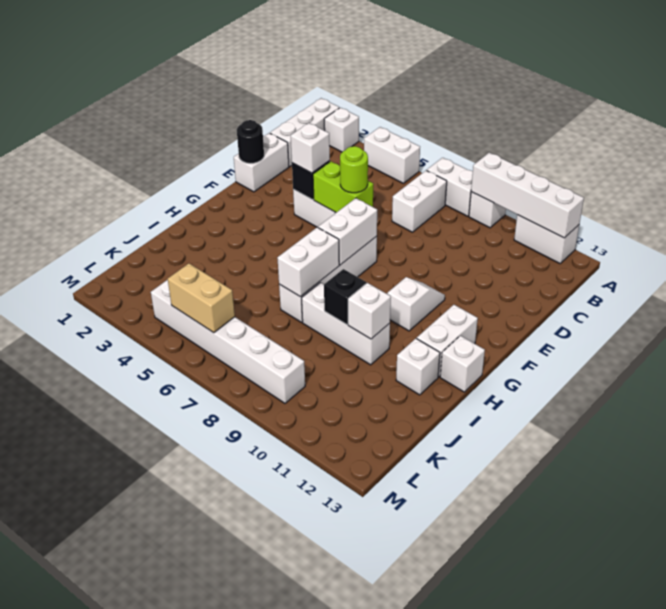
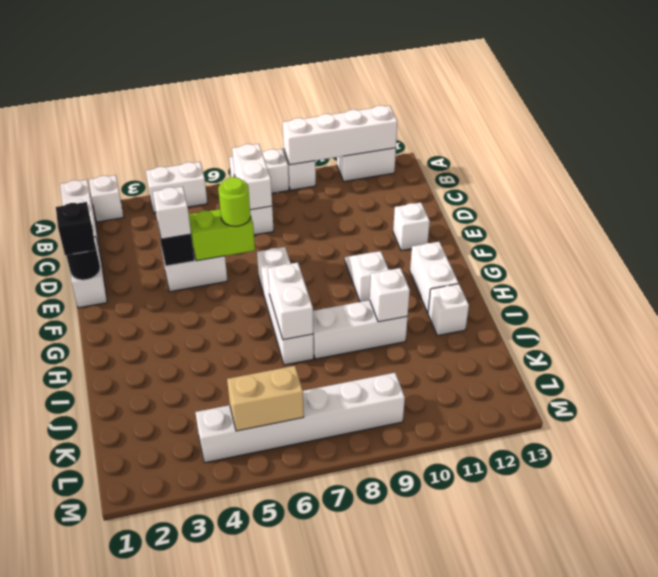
white brick F7:G7 level 2 -> white brick B7:C7 level 2
white brick H13 level 1 -> white brick E12 level 1
black brick I9 level 2 -> black brick E1 level 3

